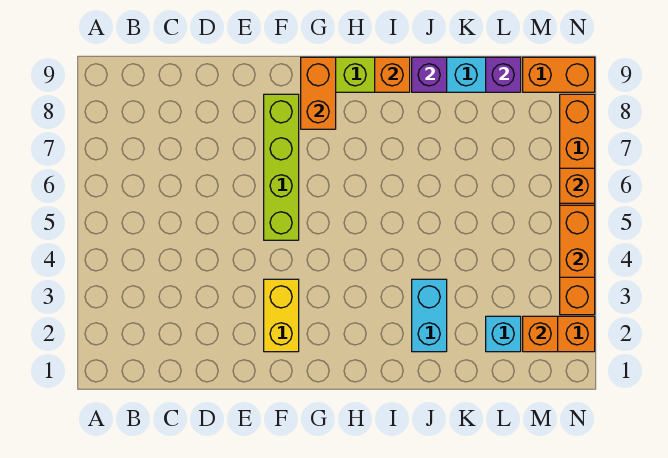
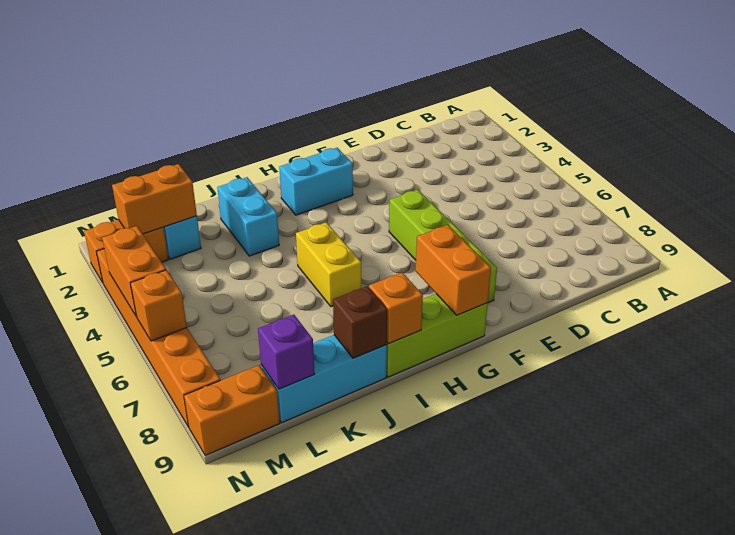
yellow brick F2:F3 level 1 -> yellow brick I5:I6 level 1
none -> cyan brick G2:H2 level 1
purple brick J9 level 2 -> brown brick J9 level 2
orange brick M2 level 2 -> orange brick L2:M2 level 2

